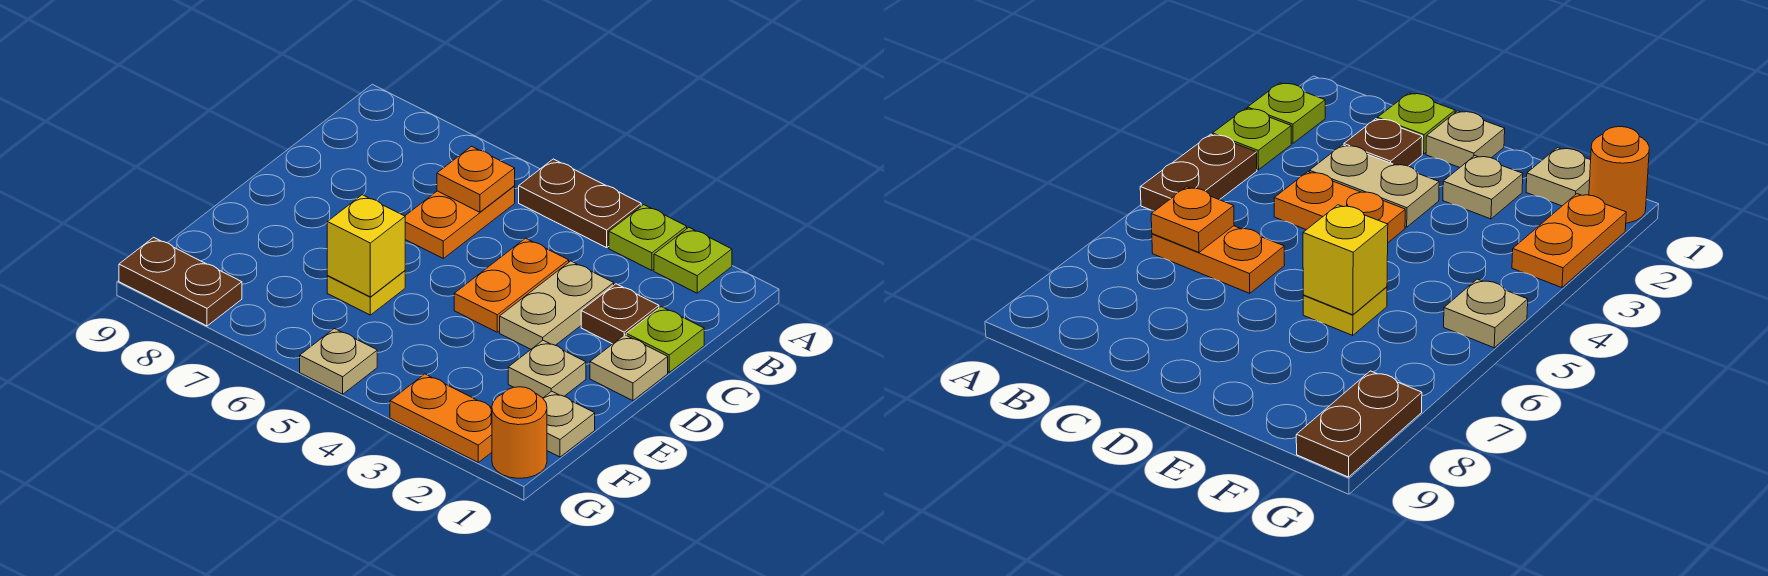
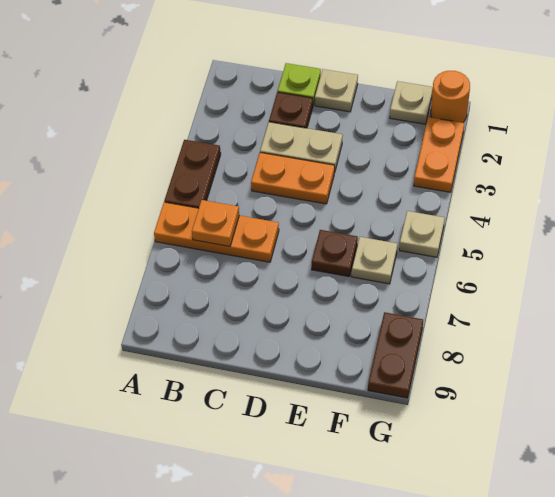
lime plate A2 level 1 -> none
lime plate A3 level 1 -> none
orange plate B6:C6 level 1 -> orange plate A6:C6 level 1
tan plate E2 level 1 -> tan plate F6 level 1
yellow plate E6 level 1 -> brown plate E6 level 1
yellow brick E6 level 2 -> none

